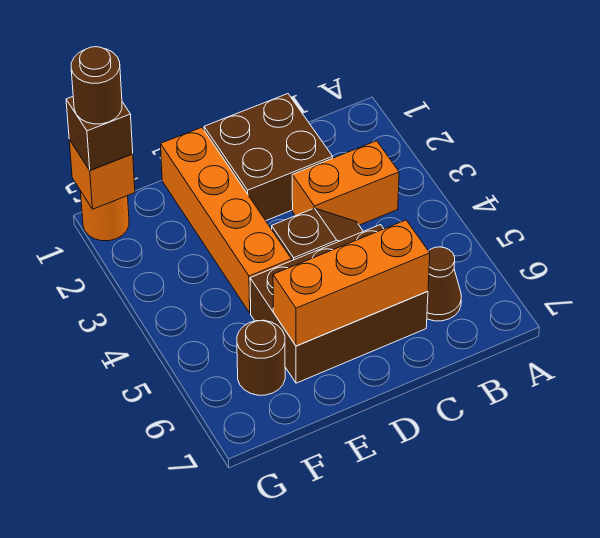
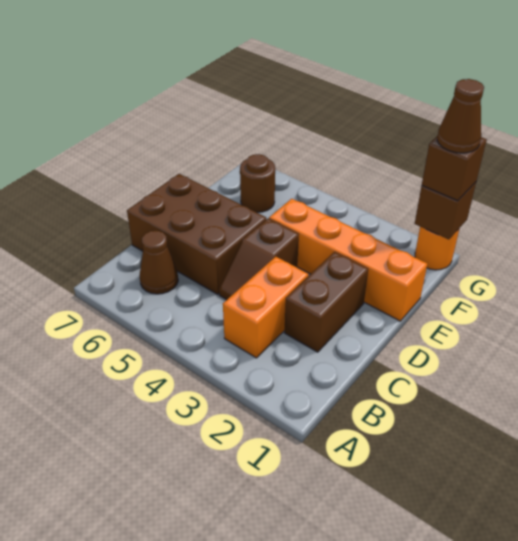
brown brick C1:D2 level 1 -> brown brick C2:D2 level 1
brown brick C5:E6 level 1 -> brown brick C5:D7 level 1
orange brick C6:E6 level 2 -> none
orange brick G1 level 2 -> brown brick G1 level 2
brown round brick G1 level 4 -> brown cone G1 level 4

